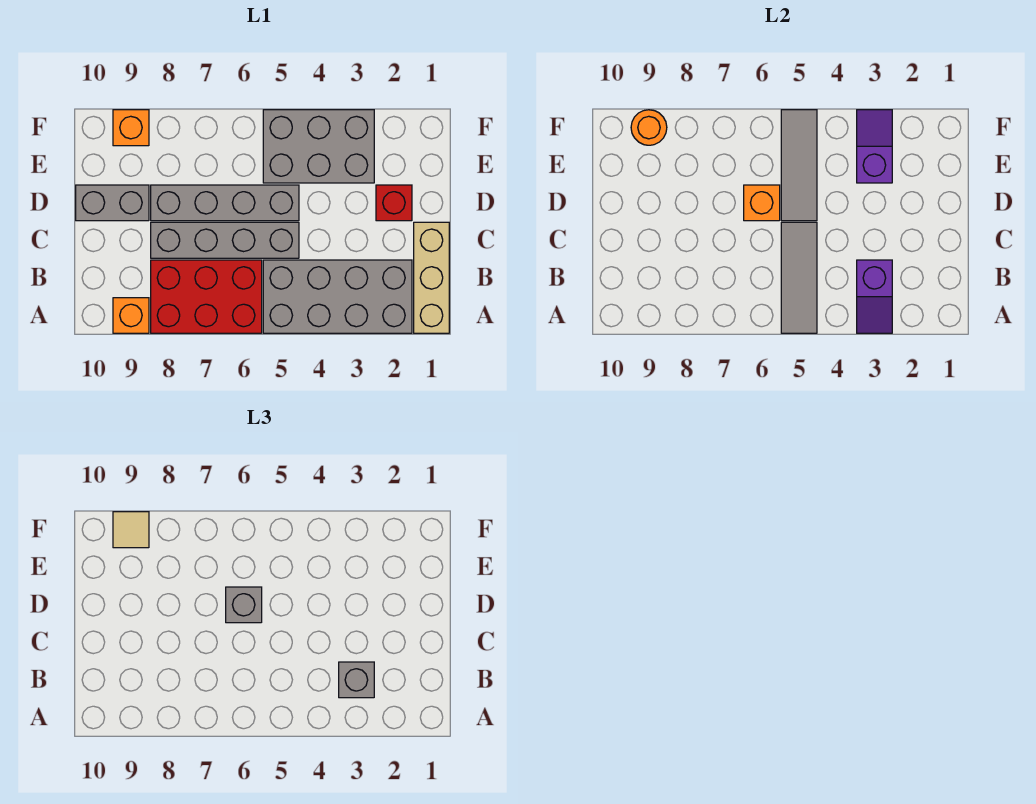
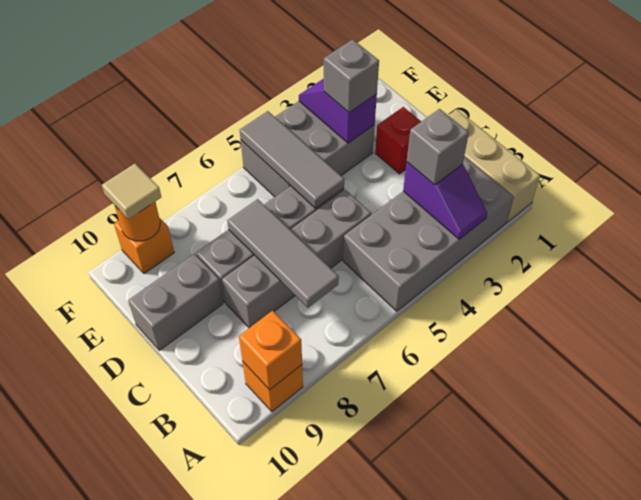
grey tile A5:C5 level 2 -> grey tile B7:D7 level 2
red brick A6:B8 level 1 -> none
orange brick D6 level 2 -> orange brick A9 level 2
grey brick D6 level 3 -> grey brick E3 level 3

